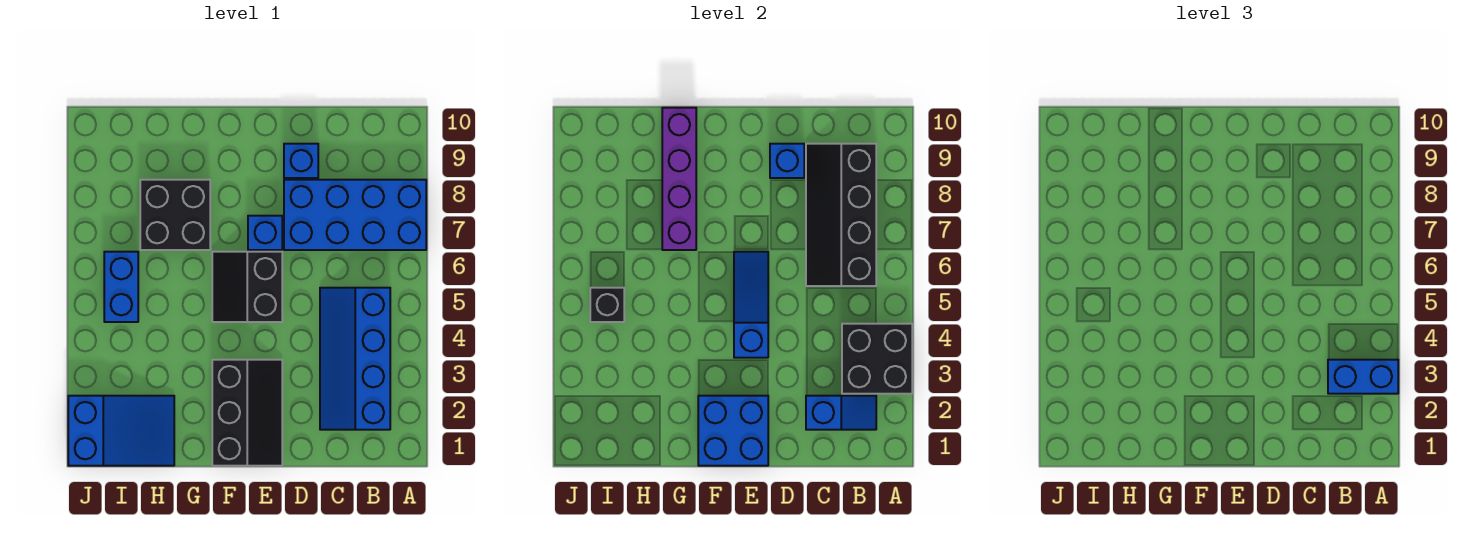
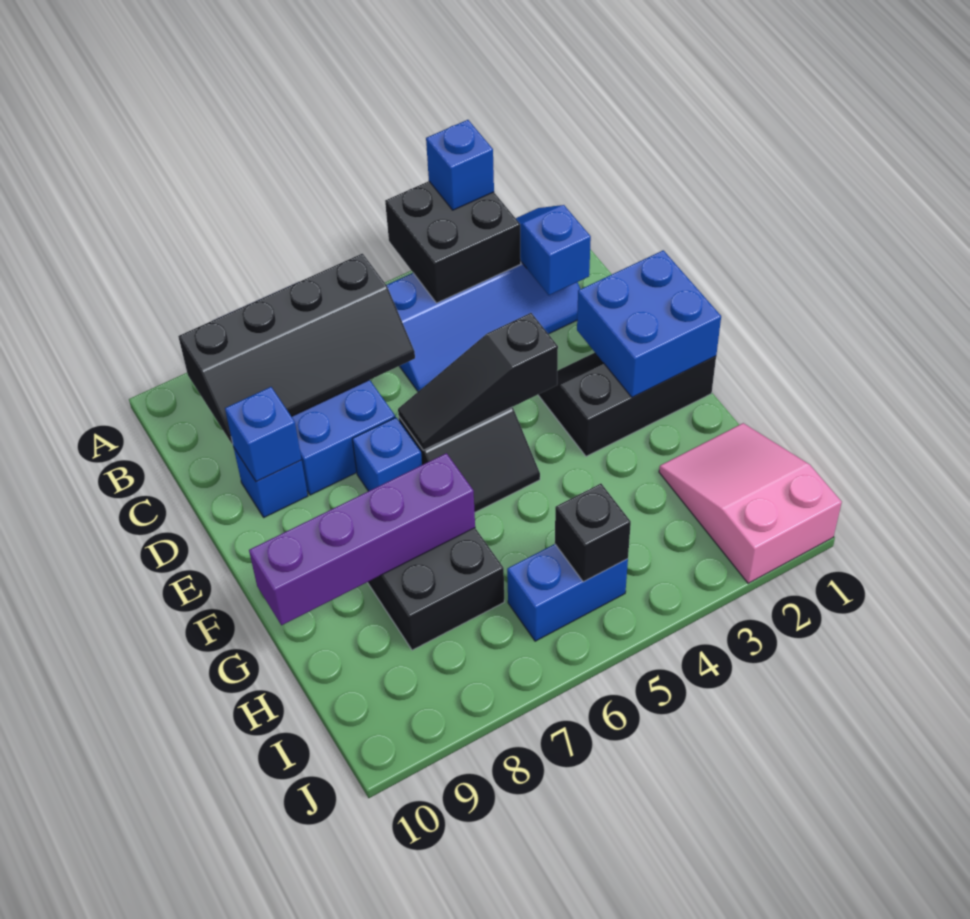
blue brick A3:B3 level 3 -> blue brick A3 level 3
blue slope E4:E6 level 2 top 4 -> black slope E4:E6 level 2 top 4
blue slope H1:J2 level 1 top J -> pink slope H1:J2 level 1 top J

